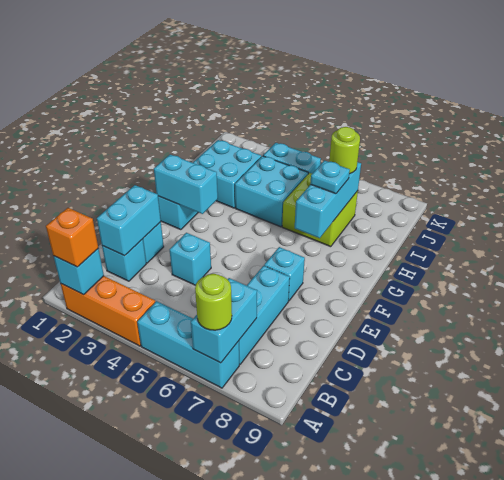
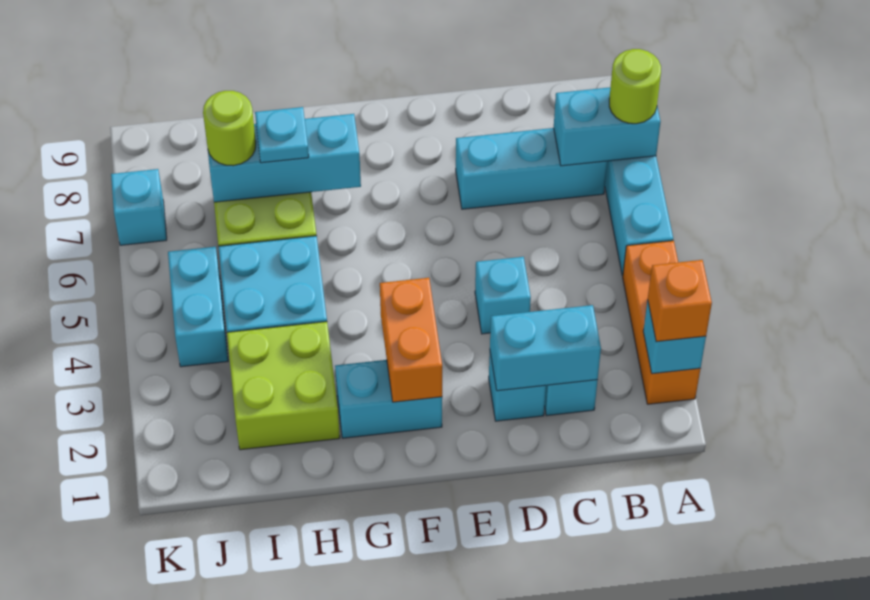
cyan brick E7 level 1 -> cyan brick K7 level 1
cyan brick F2:F3 level 2 -> orange brick F2:F3 level 2
cyan brick H2:I3 level 1 -> lime brick H2:I3 level 1

